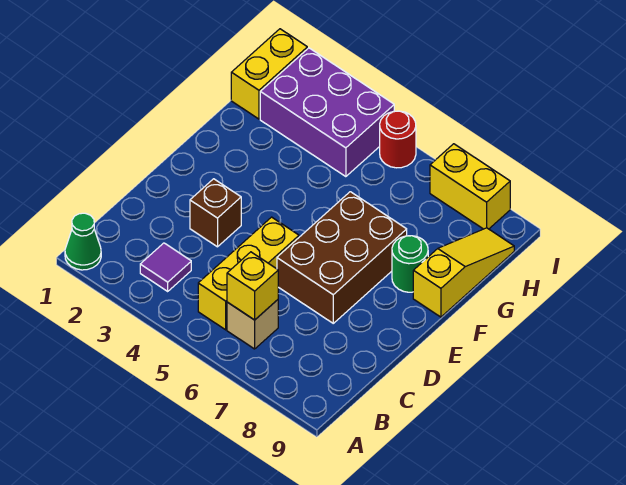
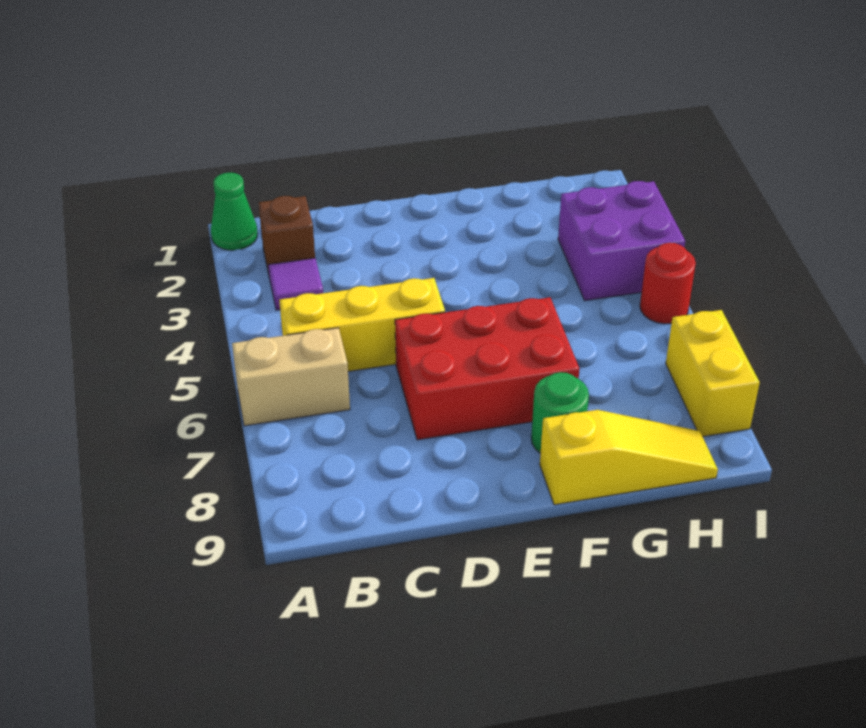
tan brick B6 level 1 -> tan brick A6:B6 level 1
yellow brick B6 level 2 -> none
brown brick D3 level 1 -> brown brick B2 level 1
brown brick D6:F7 level 1 -> red brick D6:F7 level 1
yellow brick H1:I1 level 1 -> none
purple brick H2:I4 level 1 -> purple brick H3:I4 level 1

